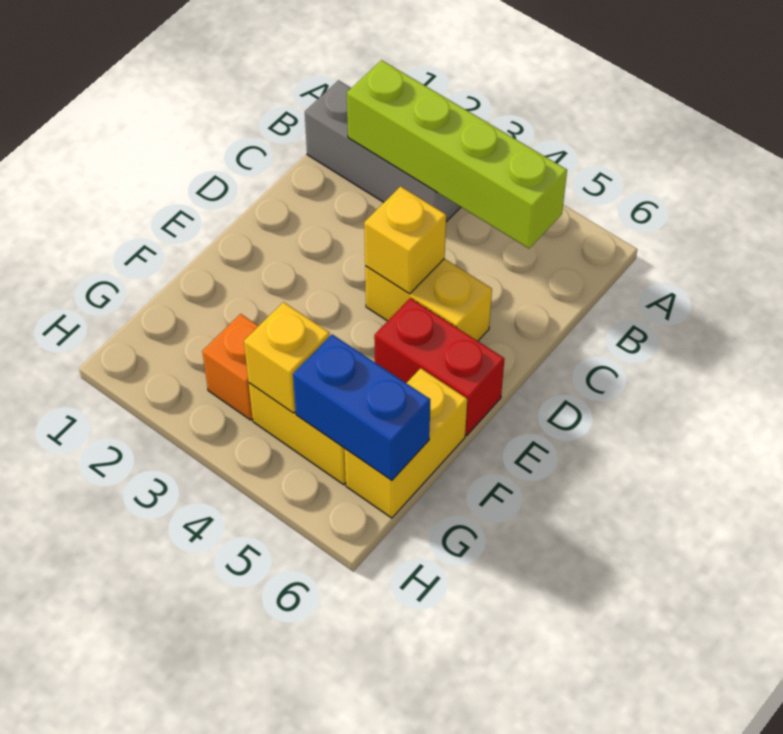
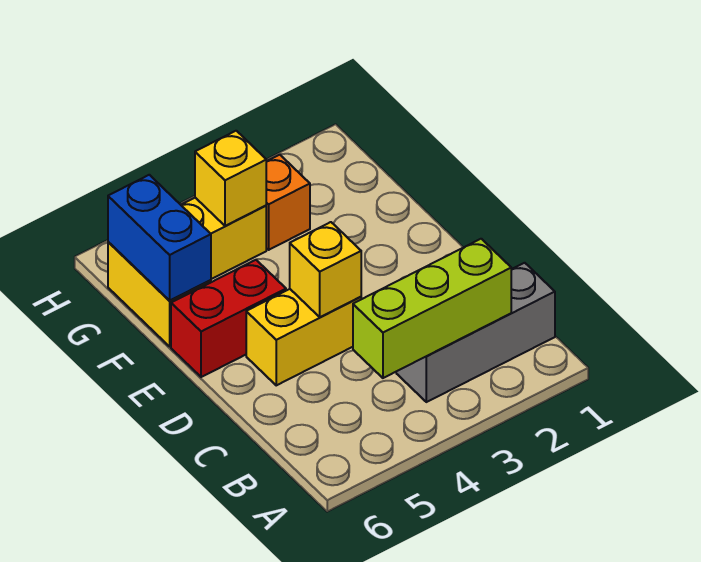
lime brick B2:B5 level 2 -> lime brick B2:B4 level 2
blue brick G5:G6 level 2 -> blue brick F6:G6 level 2

